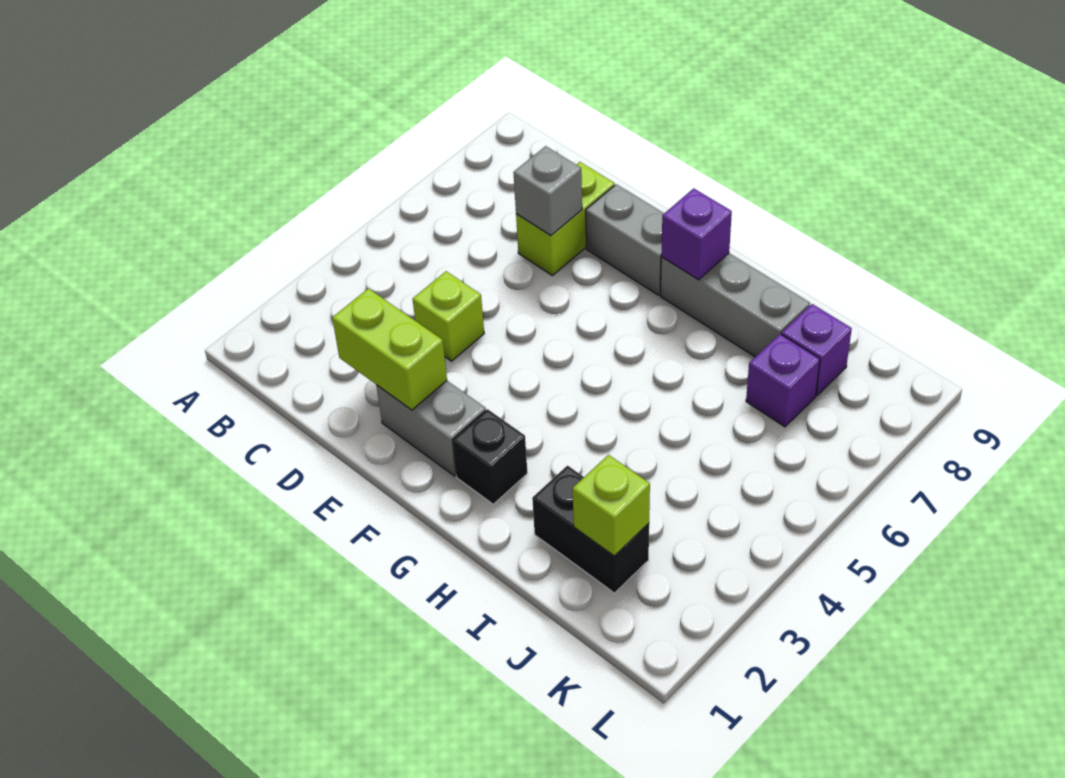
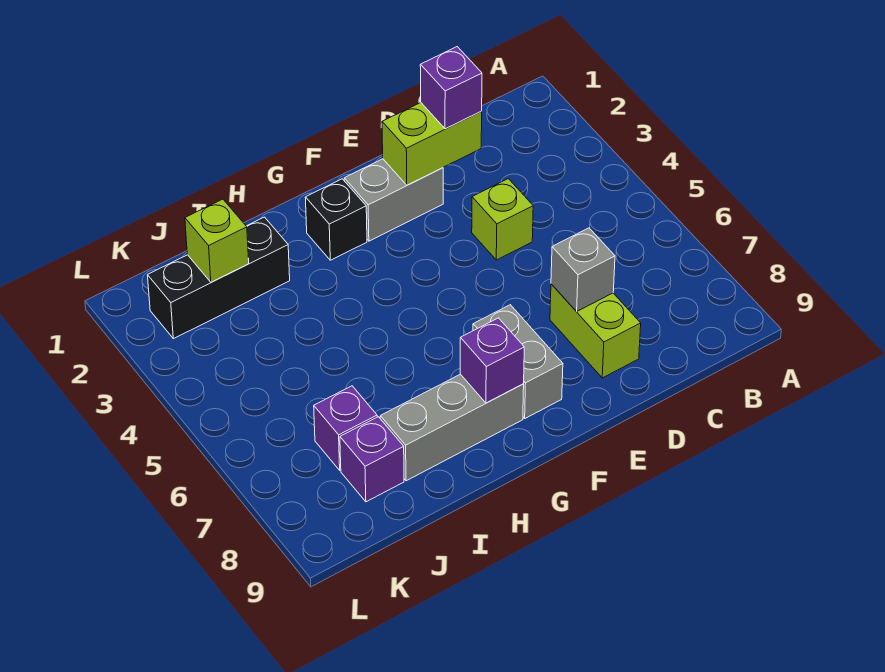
none -> purple brick D2 level 3
grey brick E8:F8 level 1 -> grey brick F7:F8 level 1
black brick I2:J2 level 1 -> black brick I2:K2 level 1

